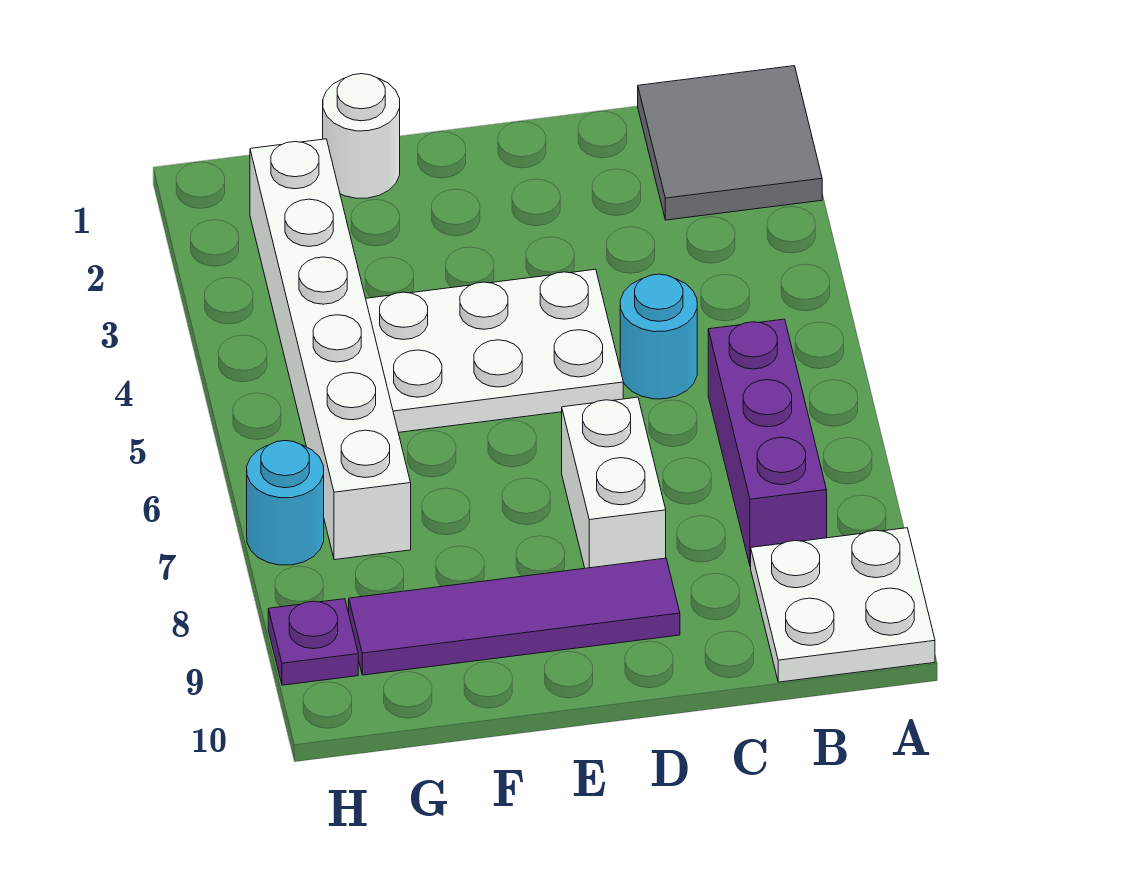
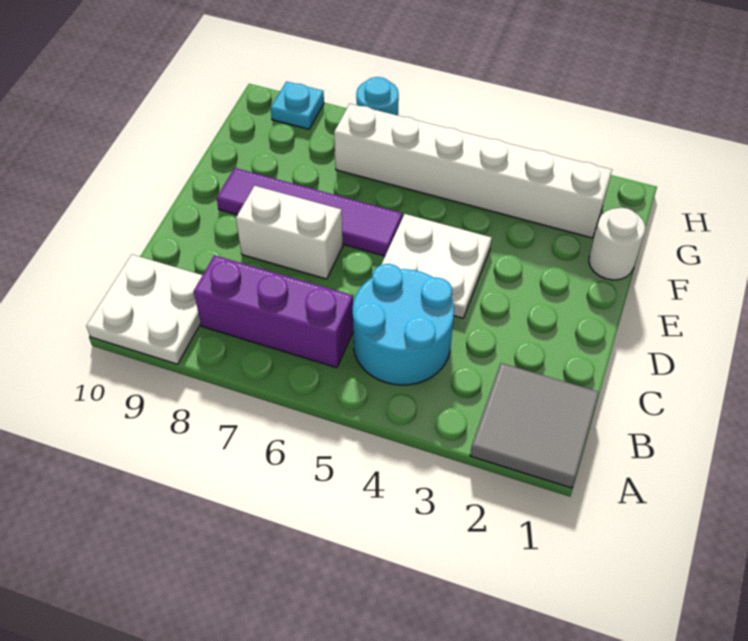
cyan round brick C5 level 1 -> cyan round brick B4:C5 level 1
white plate D4:F5 level 1 -> white plate D4:E5 level 1
purple tile D9:G9 level 1 -> purple tile E6:E9 level 1
purple plate H9 level 1 -> cyan plate H9 level 1

